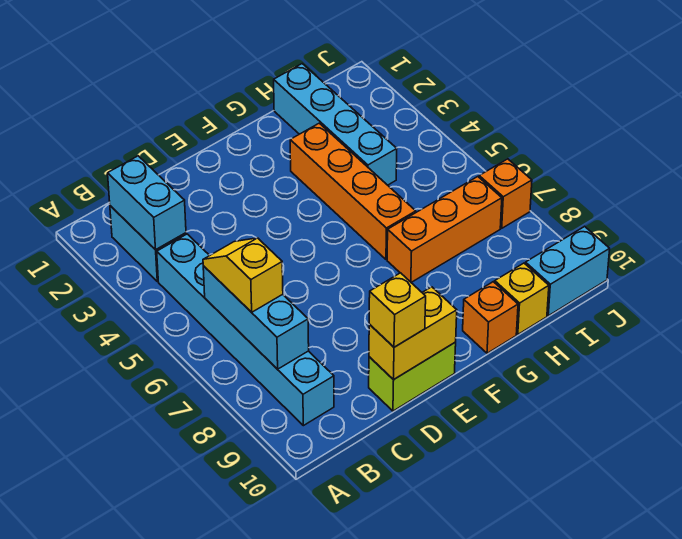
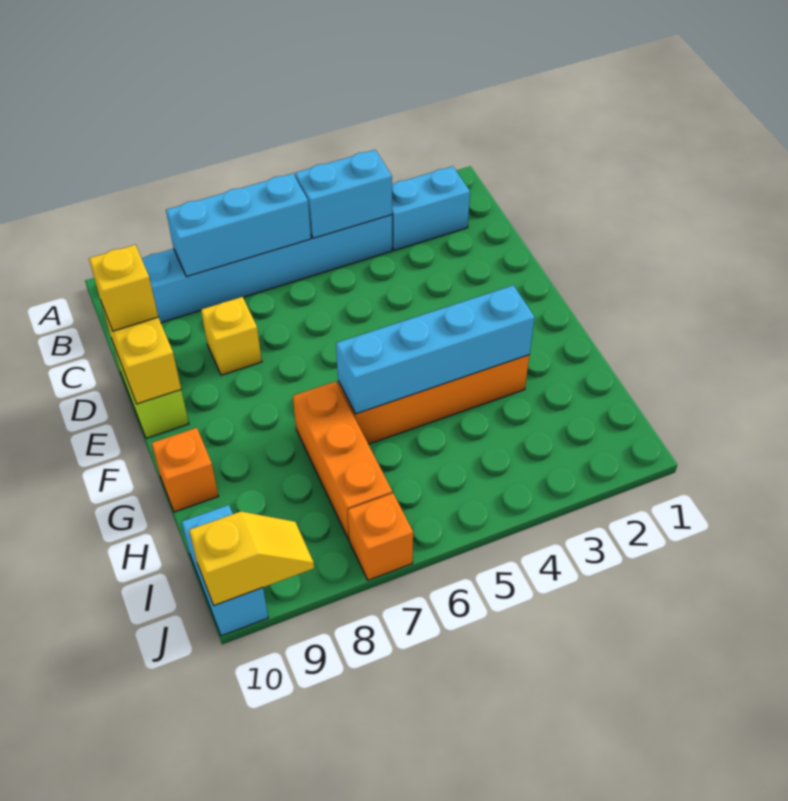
cyan brick B2:B3 level 2 -> cyan brick B4:B5 level 2
yellow slope B6:B7 level 3 top 7 -> yellow slope J9:J10 level 2 top 10
cyan brick H1:H4 level 1 -> cyan brick G3:G6 level 2
yellow brick H10 level 1 -> yellow brick D8 level 1

